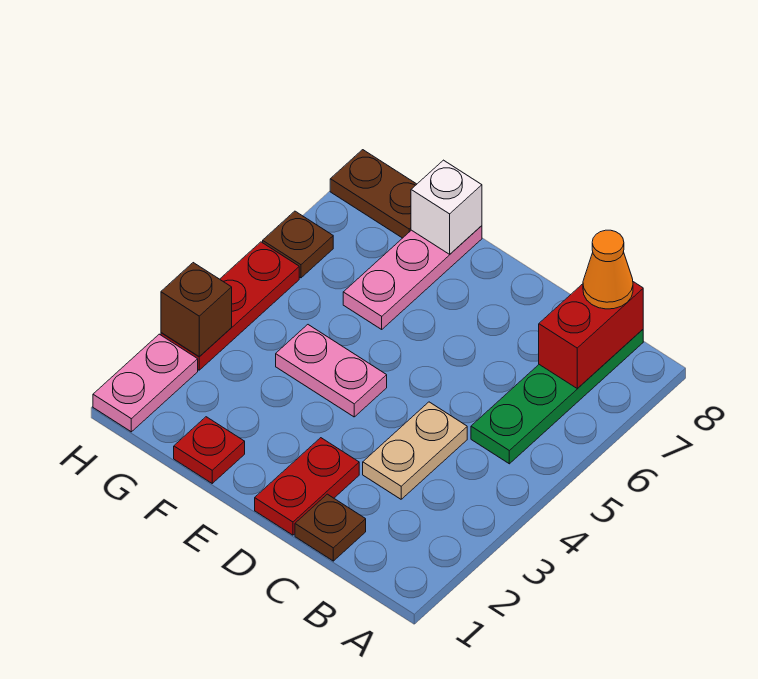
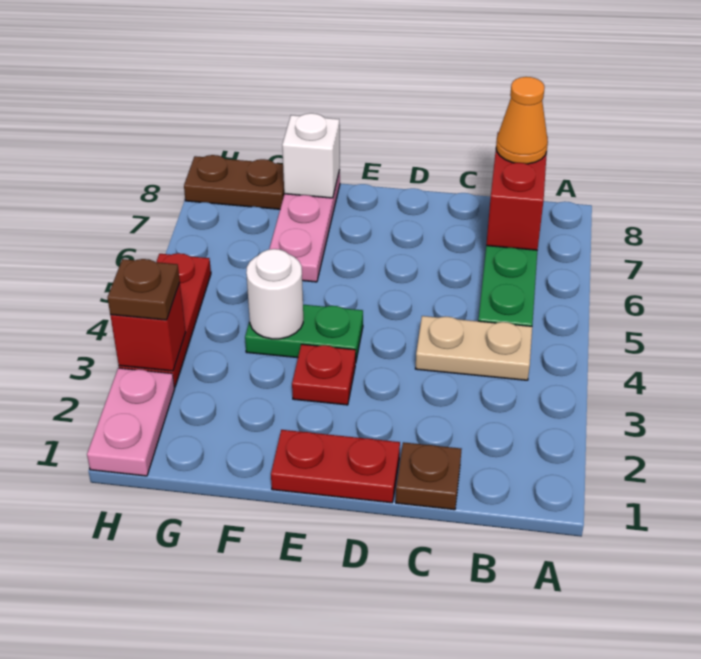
tan plate C3:C4 level 1 -> tan plate B4:C4 level 1
red plate D1:D2 level 1 -> red plate D1:E1 level 1
pink plate E4:F4 level 1 -> green plate E4:F4 level 1
red plate F1 level 1 -> red plate E3 level 1
none -> white round brick F4 level 2
brown brick H3 level 2 -> red brick H3 level 2
brown plate H6 level 1 -> brown plate H3 level 3

